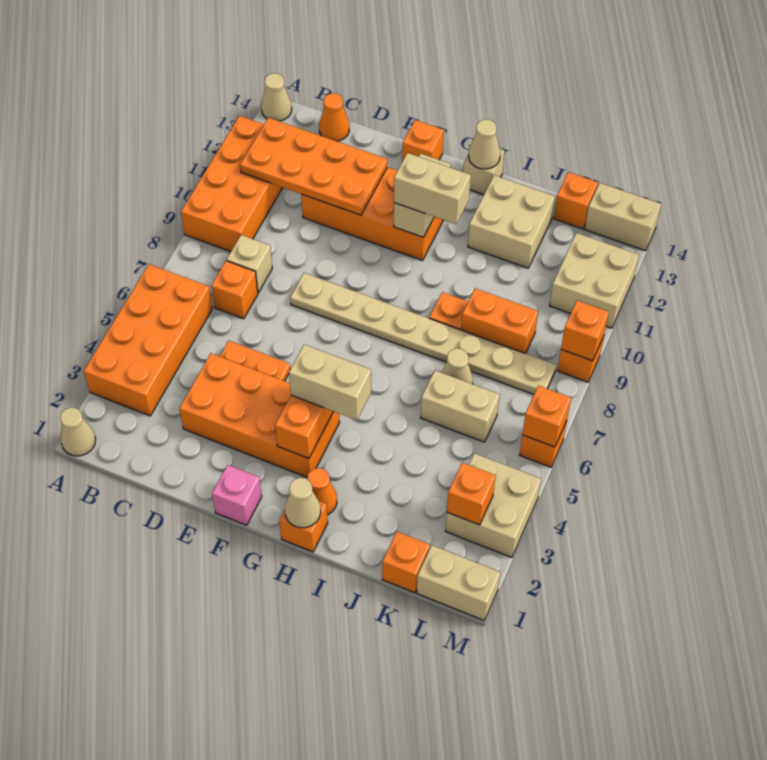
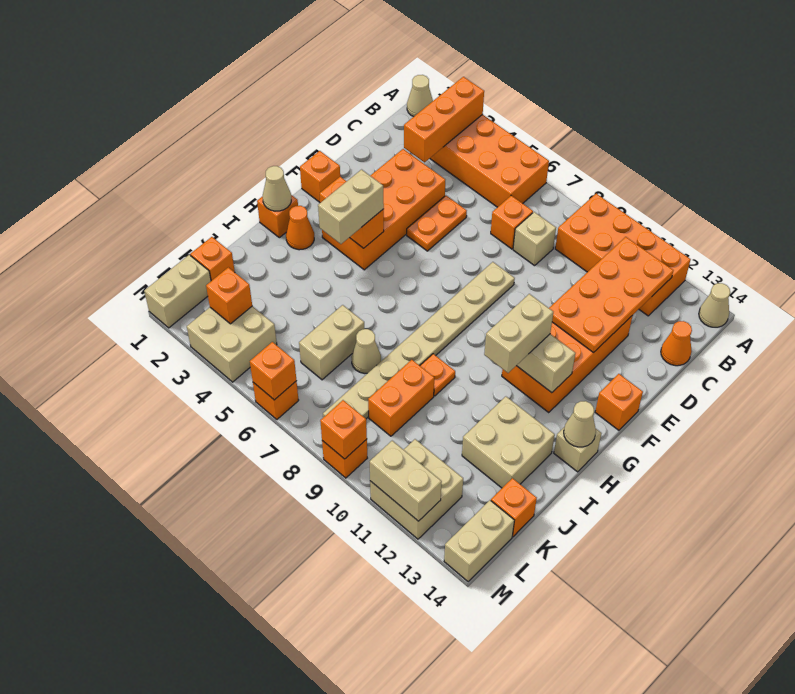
none -> orange brick A3:C3 level 2
pink brick F1 level 1 -> orange brick F1 level 1
none -> tan brick M11:M12 level 2

